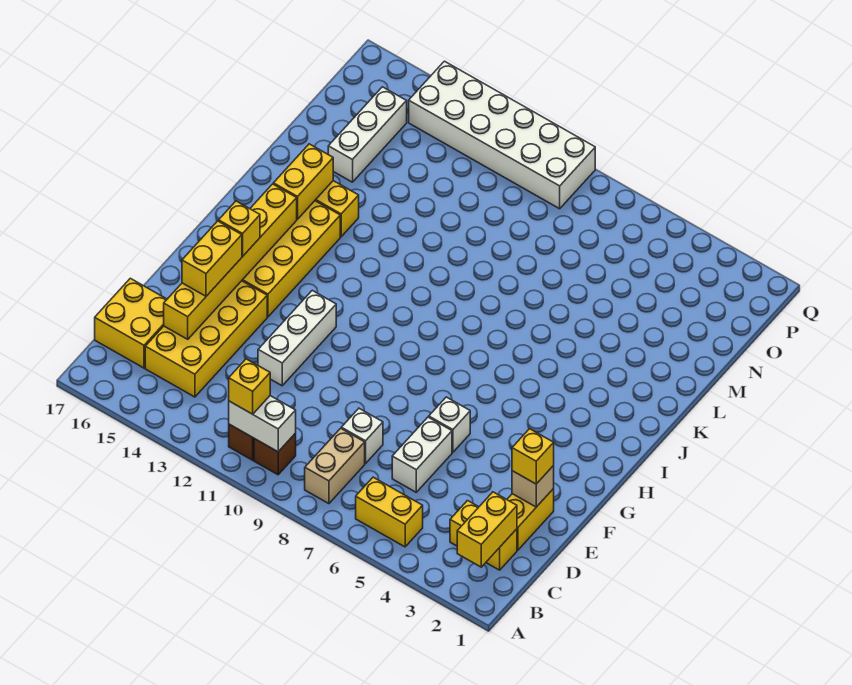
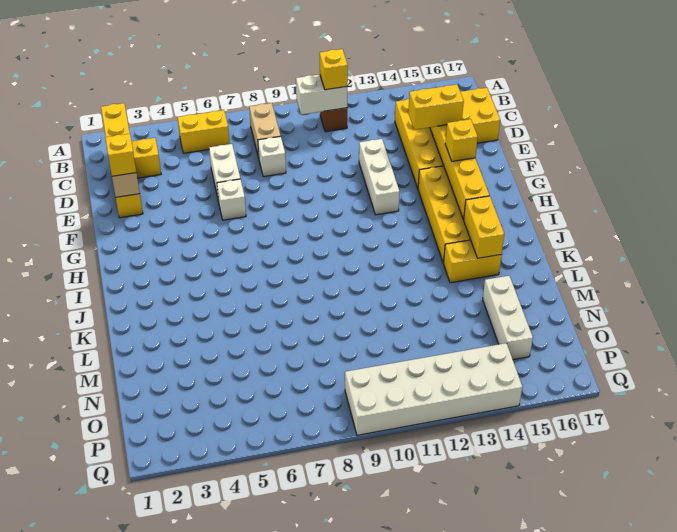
brown brick B10 level 1 -> none
yellow brick E15:F15 level 3 -> yellow brick E14:E15 level 3

